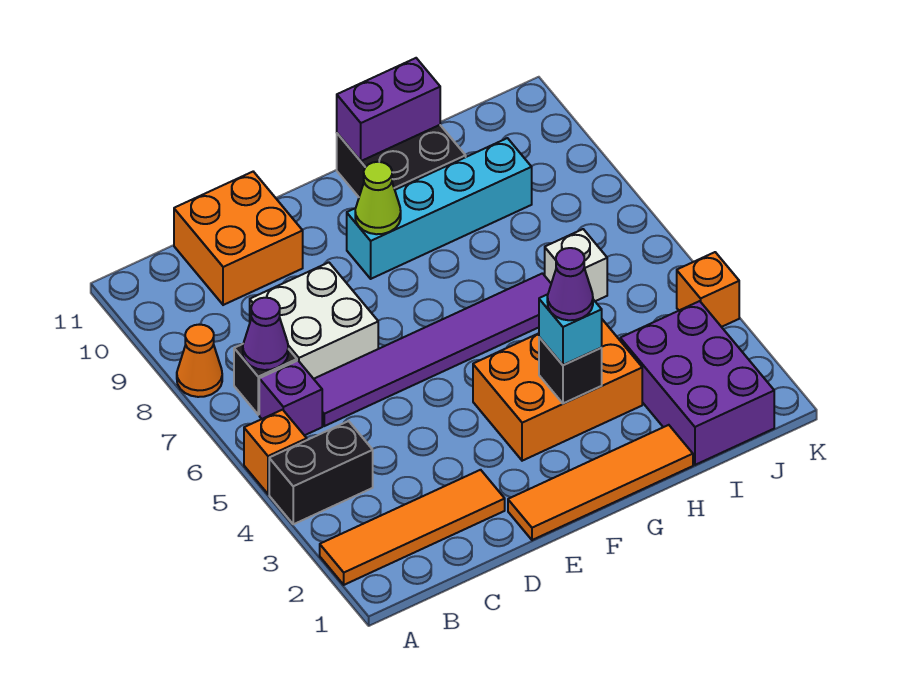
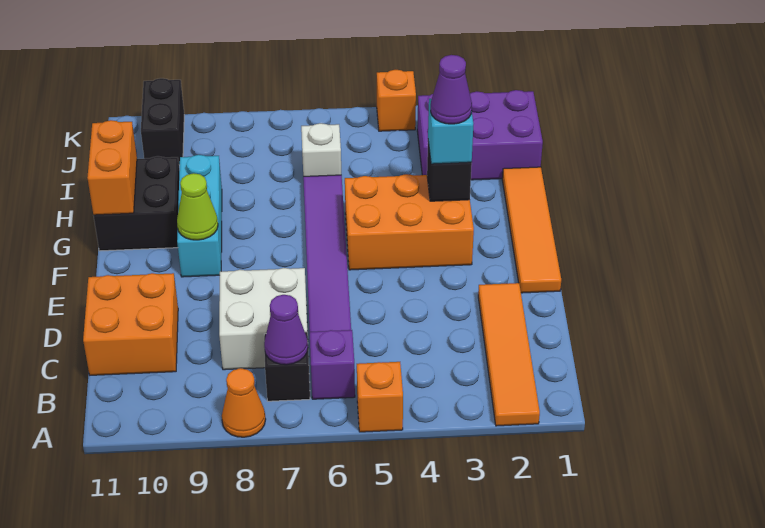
black brick A4:B4 level 1 -> black brick J10:K10 level 1
orange brick F3:H4 level 1 -> orange brick F3:G5 level 1
cyan brick F9:I9 level 1 -> cyan brick F9:H9 level 1
purple brick G11:H11 level 2 -> orange brick G11:H11 level 2

